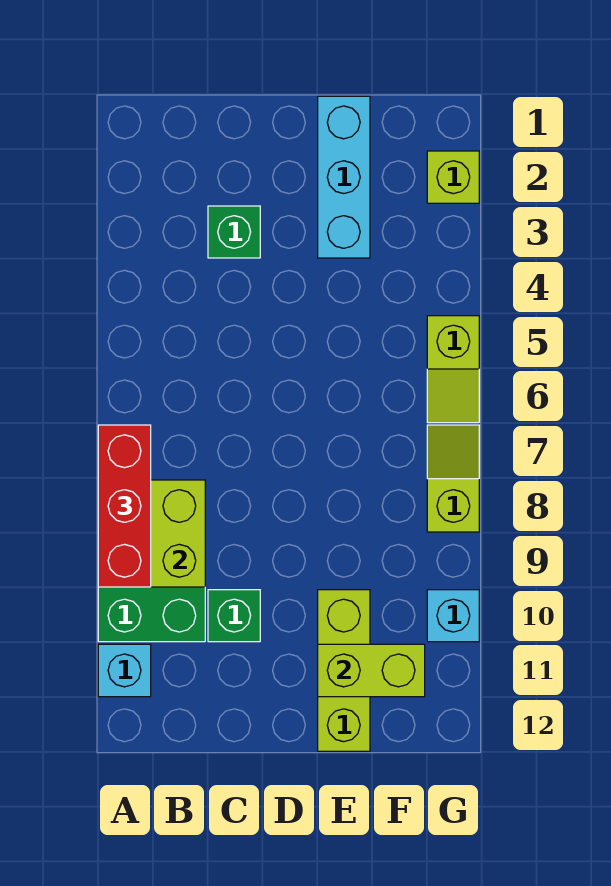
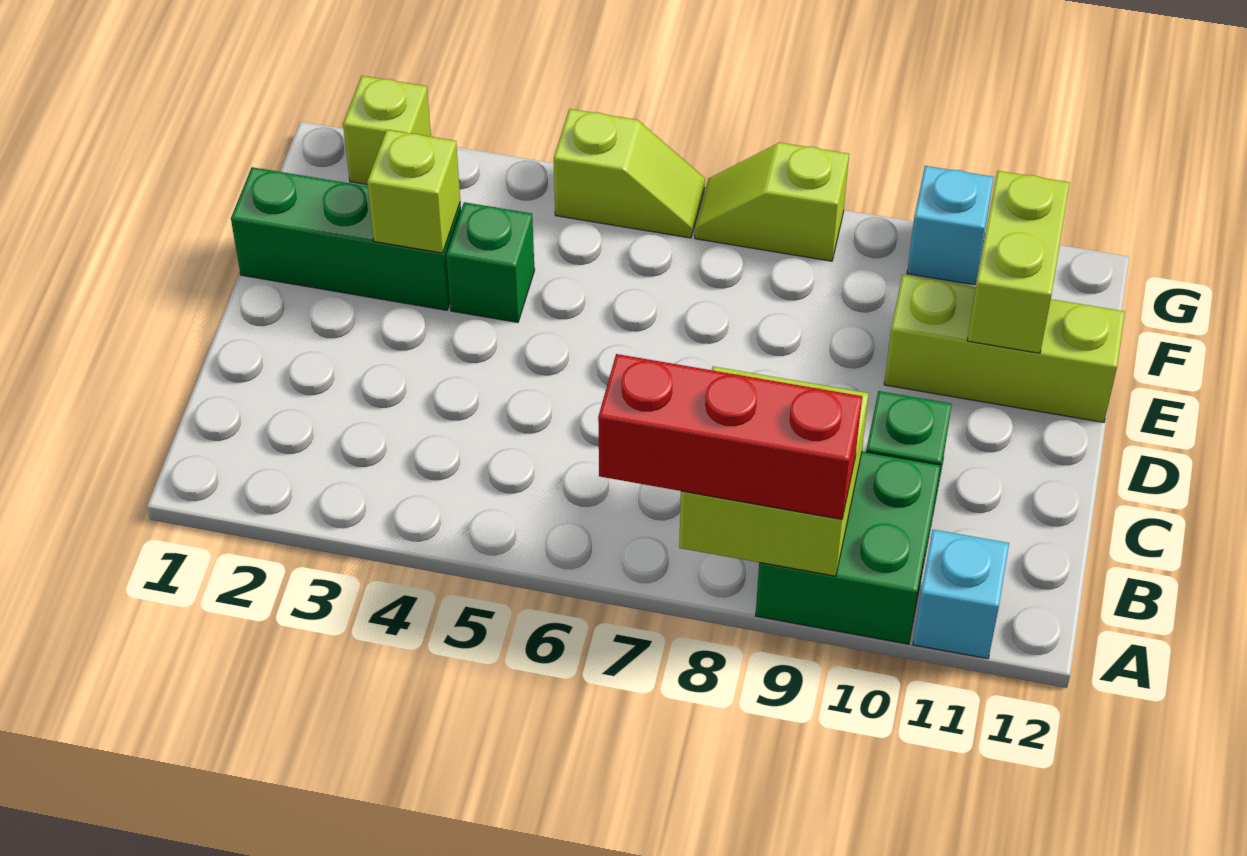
green brick C3 level 1 -> green brick E4 level 1
cyan brick E1:E3 level 1 -> green brick E1:E3 level 1
none -> lime brick E3 level 2

